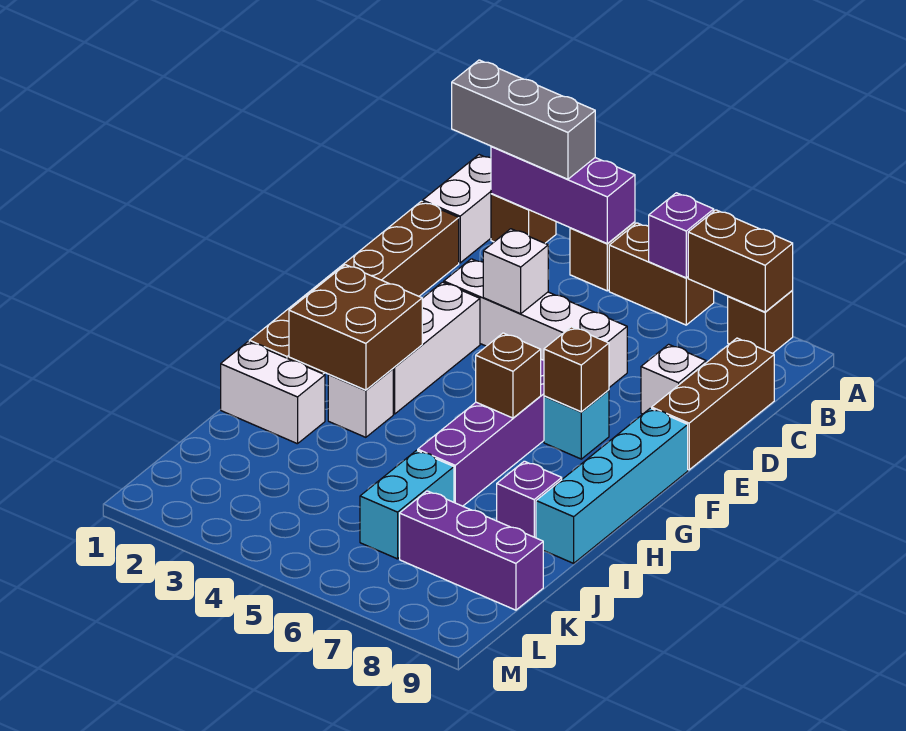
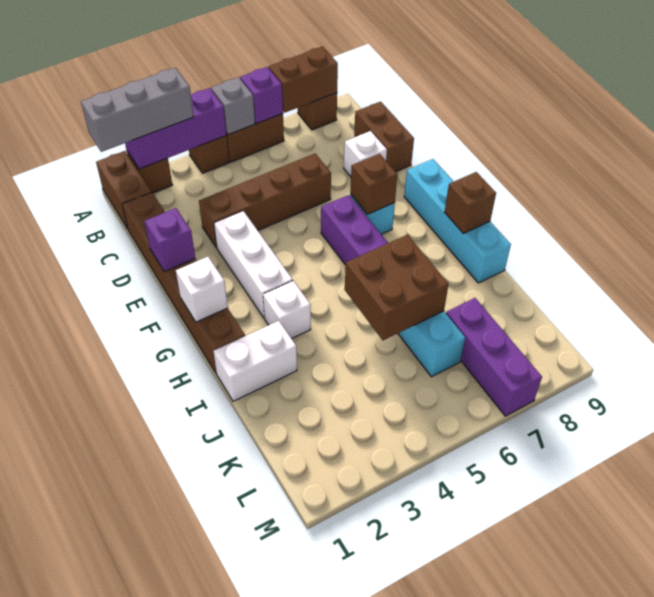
white brick A1:B1 level 1 -> brown brick A1:B1 level 1
none -> grey brick A5 level 2
brown brick C9:E9 level 1 -> brown brick C9:D9 level 1
white brick D3:D6 level 1 -> brown brick D3:D6 level 1
white brick D4 level 2 -> white brick G1 level 2
brown brick G2:H3 level 2 -> brown brick I5:J6 level 2
brown brick G6 level 2 -> brown brick H9 level 2
purple brick I8 level 1 -> purple brick E1 level 2
purple brick K7:K9 level 1 -> purple brick K7:M7 level 1

